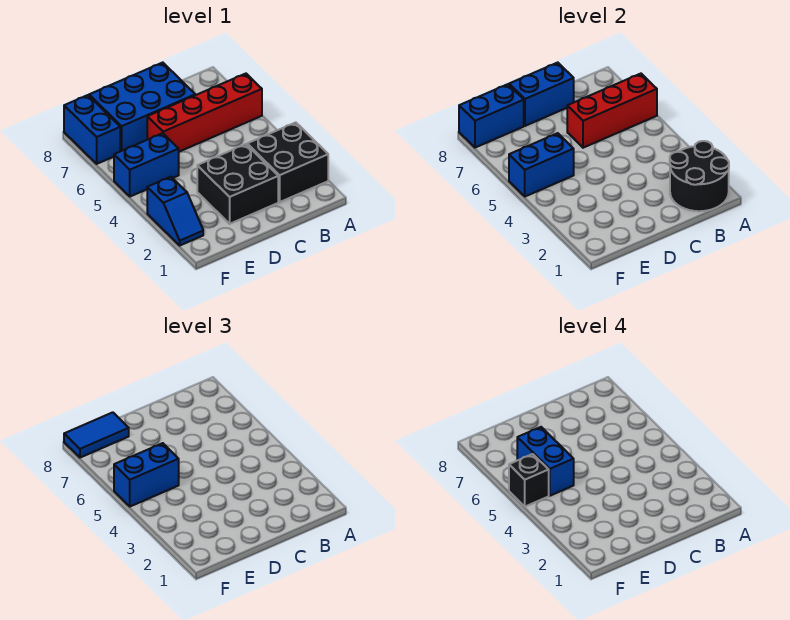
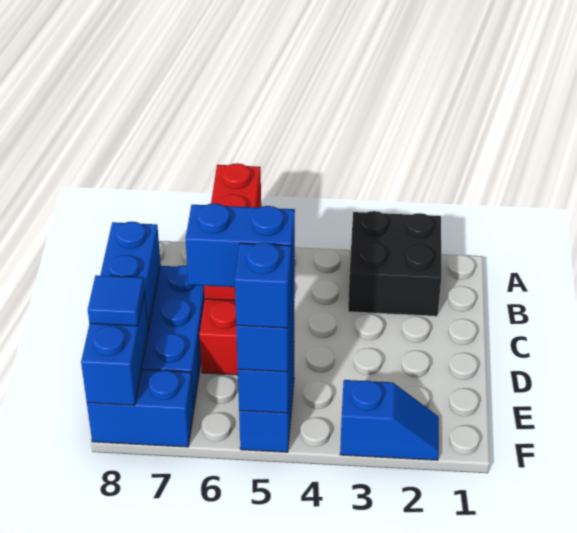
black round brick A1:B2 level 2 -> none
black brick C2:D3 level 1 -> none
blue tile E8:F8 level 3 -> blue tile E8 level 3
black brick F5 level 4 -> blue brick F5 level 4

